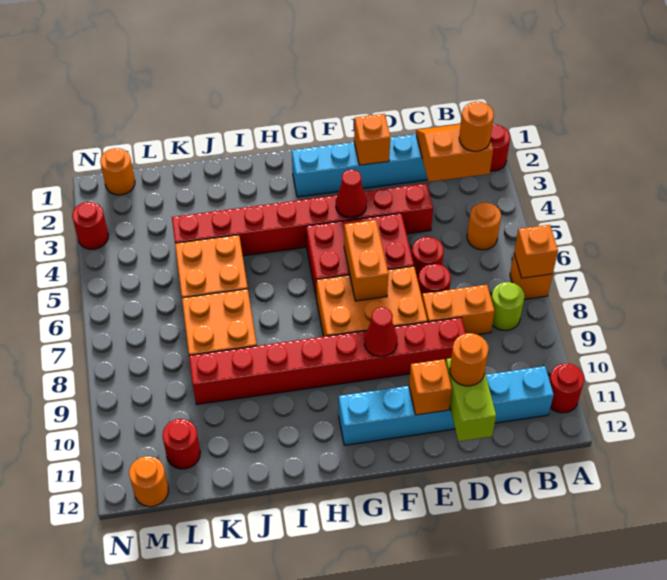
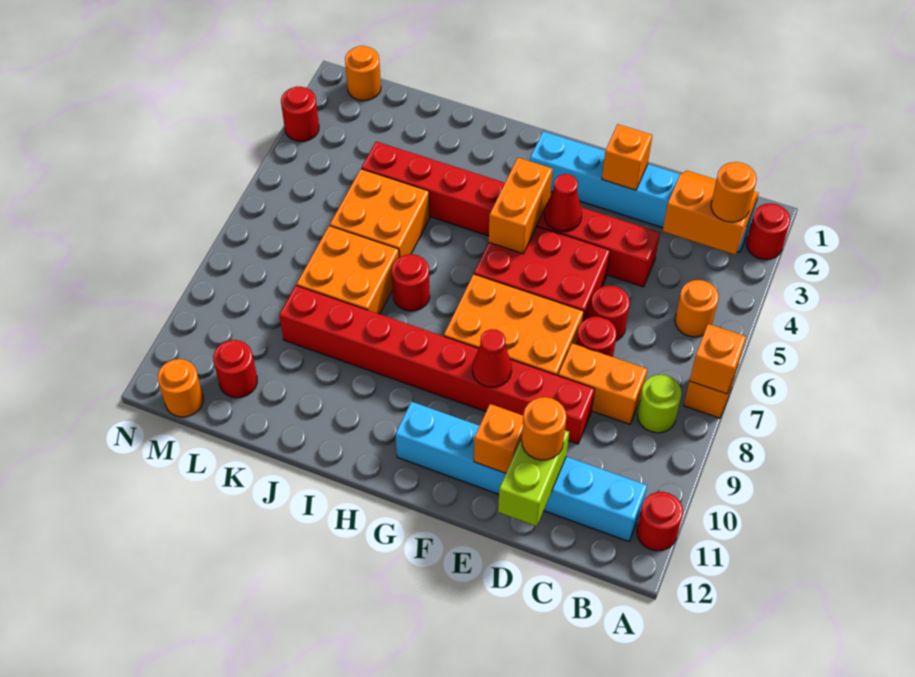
orange brick F6:F7 level 2 -> orange brick G4:G5 level 2
none -> red round brick I7 level 1

